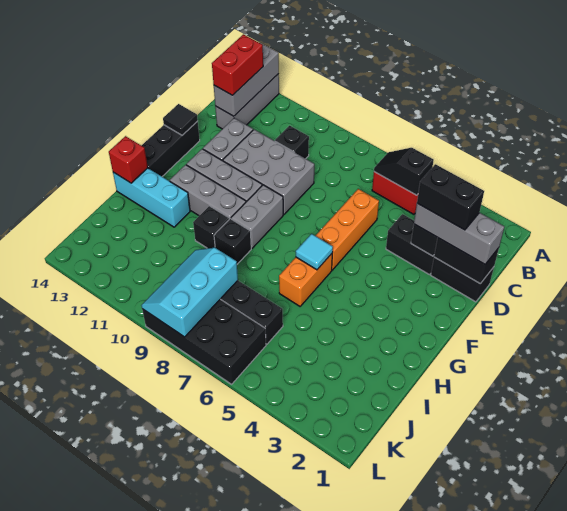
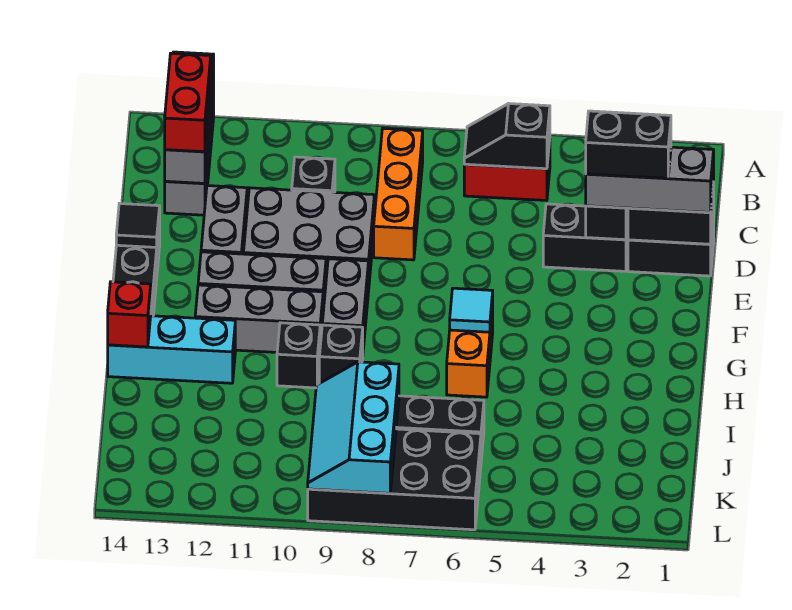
orange brick D6:F6 level 1 -> orange brick B8:D8 level 1

